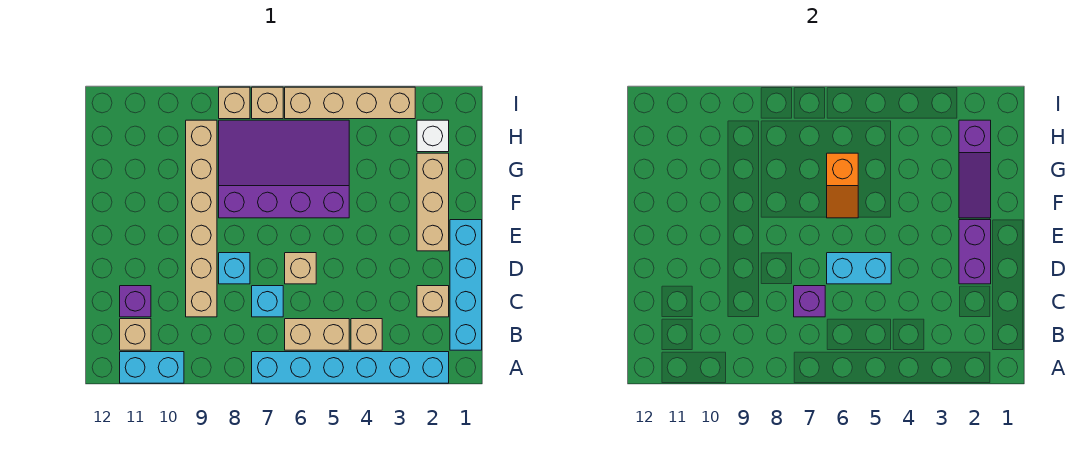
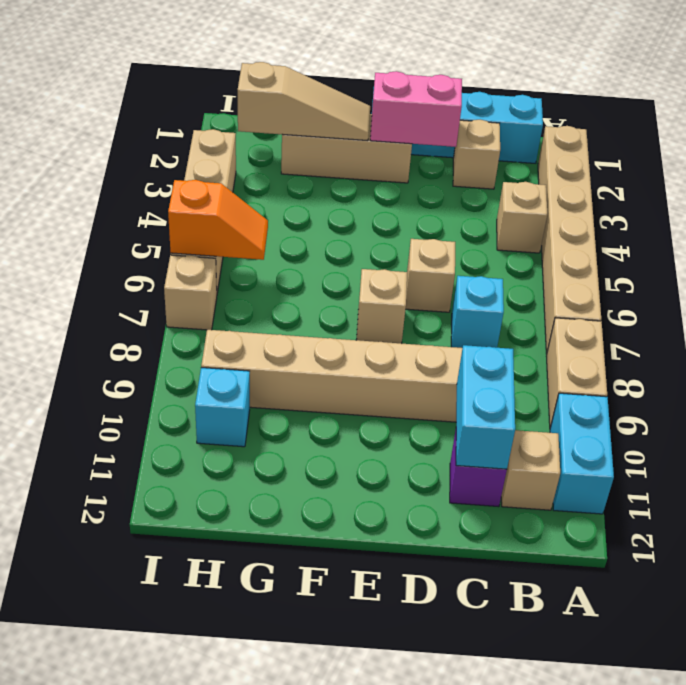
cyan brick A2:A7 level 1 -> tan brick A2:A7 level 1
tan brick B5:B6 level 1 -> tan brick A8:A9 level 1
purple brick C7 level 2 -> none
purple brick D2:E2 level 2 -> pink brick D2:E2 level 2
cyan brick D5:D6 level 2 -> cyan brick C10:C11 level 2
cyan brick D8 level 1 -> cyan brick H10 level 1
purple slope F2:H2 level 2 top H -> tan slope F2:H2 level 2 top H
purple slope F5:H8 level 1 top F -> none
orange slope F6:G6 level 2 top G -> orange slope H6:I6 level 2 top I
white brick H2 level 1 -> none
tan brick I8 level 1 -> tan brick E7 level 1

